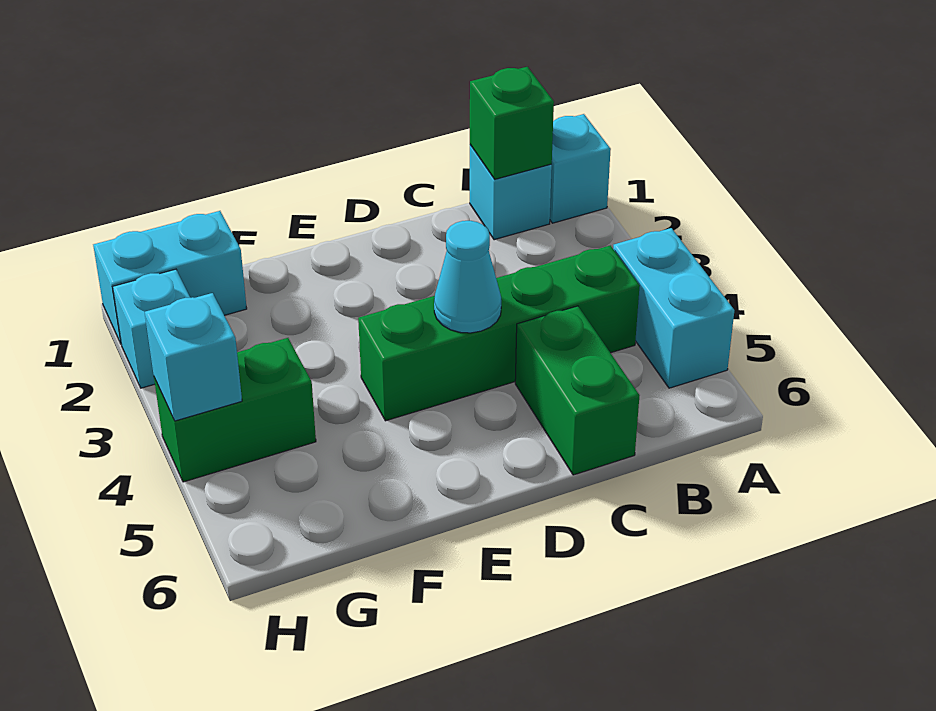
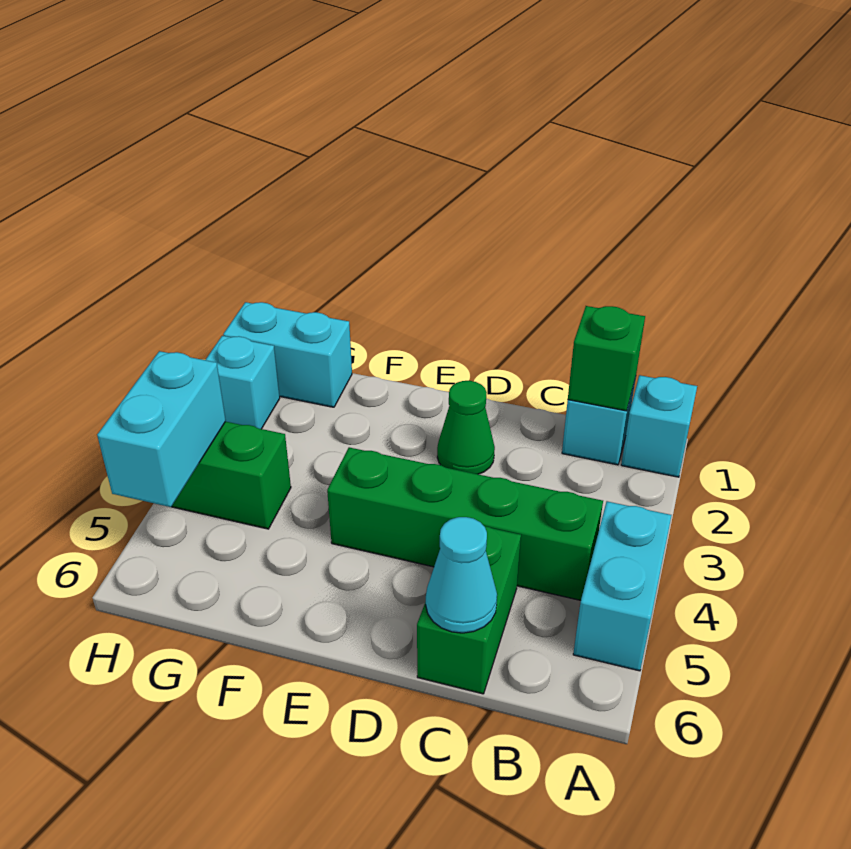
none -> green cone D2 level 1
cyan cone D4 level 2 -> cyan cone C6 level 2
cyan brick H4 level 2 -> cyan brick H4:H5 level 2

